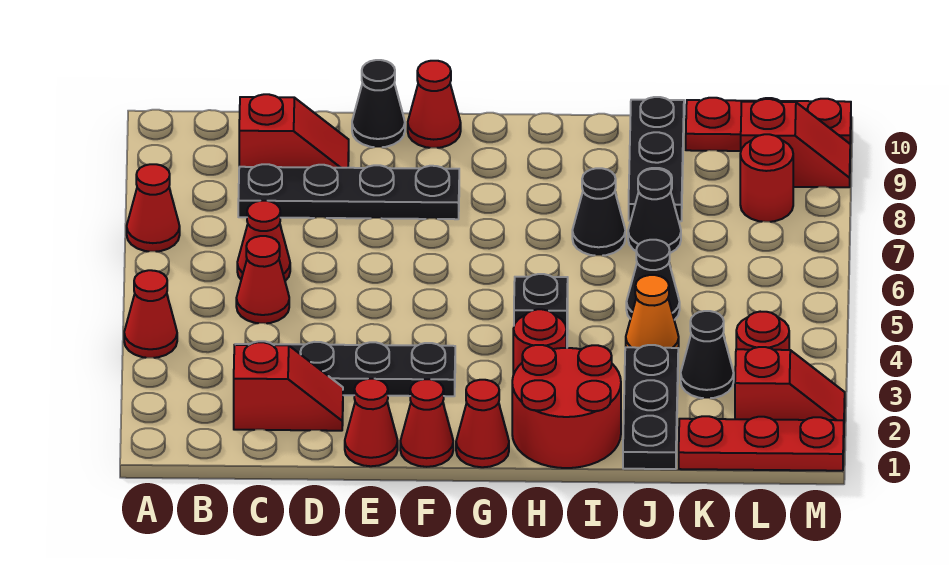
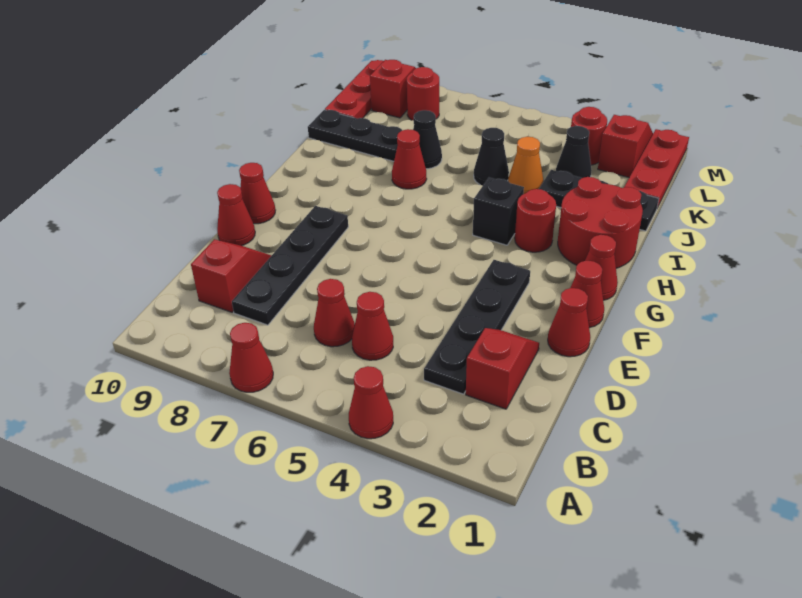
black cone E10 level 1 -> red cone E10 level 1
black cone I7 level 1 -> red cone I7 level 1

